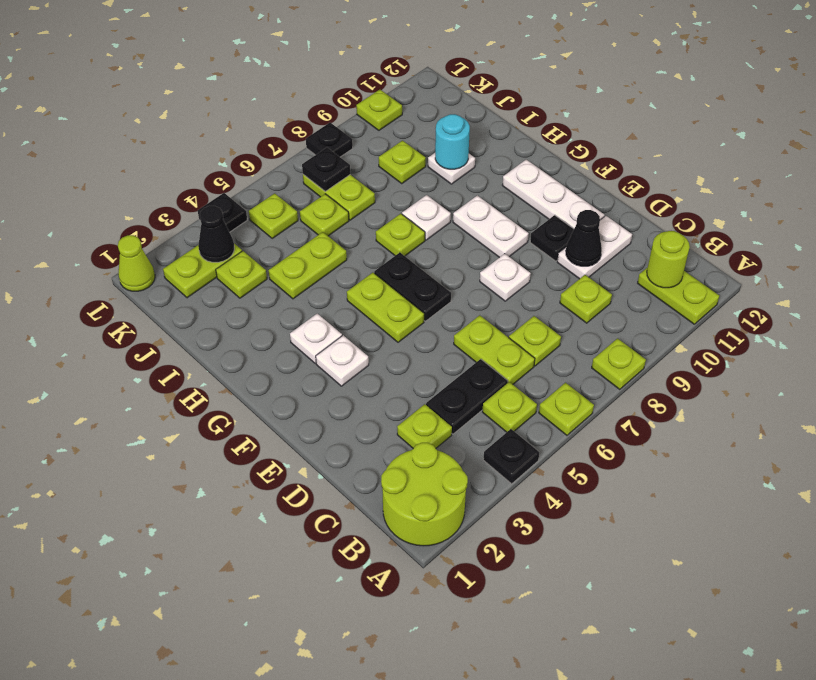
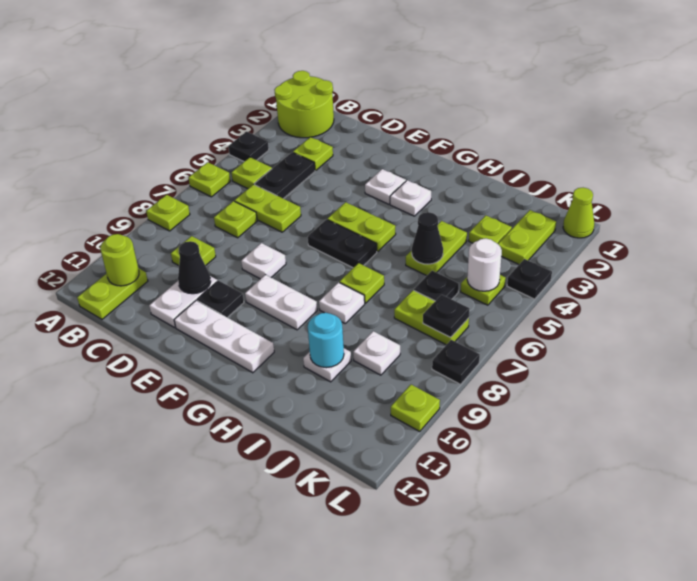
lime plate A11:B11 level 1 -> lime plate B11:B12 level 1
lime plate J6 level 1 -> black plate J6 level 1
lime plate J9 level 1 -> white plate J9 level 1
black cone K3 level 2 -> black cone I5 level 2
none -> white round brick K5 level 2

